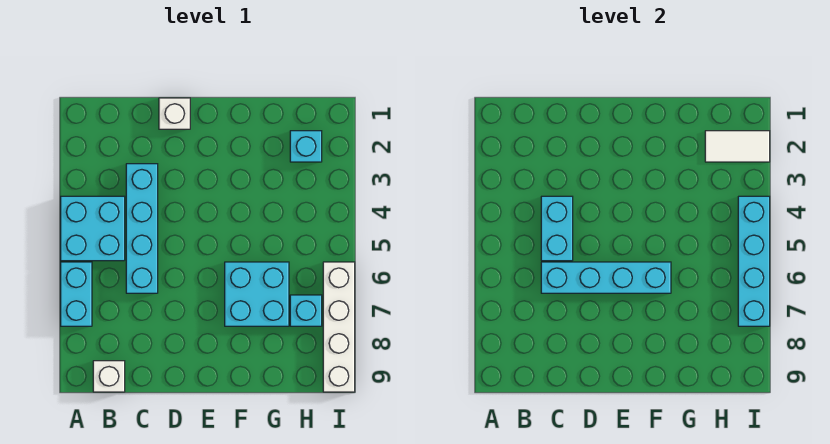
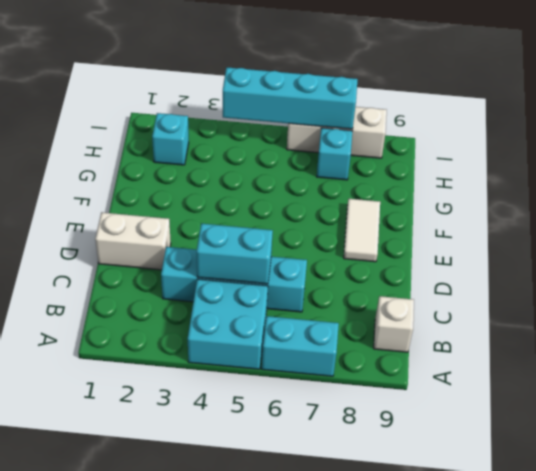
cyan brick C6:F6 level 2 -> none
white brick D1 level 1 -> white brick D1:D2 level 1
cyan brick F6:G7 level 1 -> none
white tile H2:I2 level 2 -> white tile E8:F8 level 1
white brick I6:I9 level 1 -> white brick I6:I8 level 1

